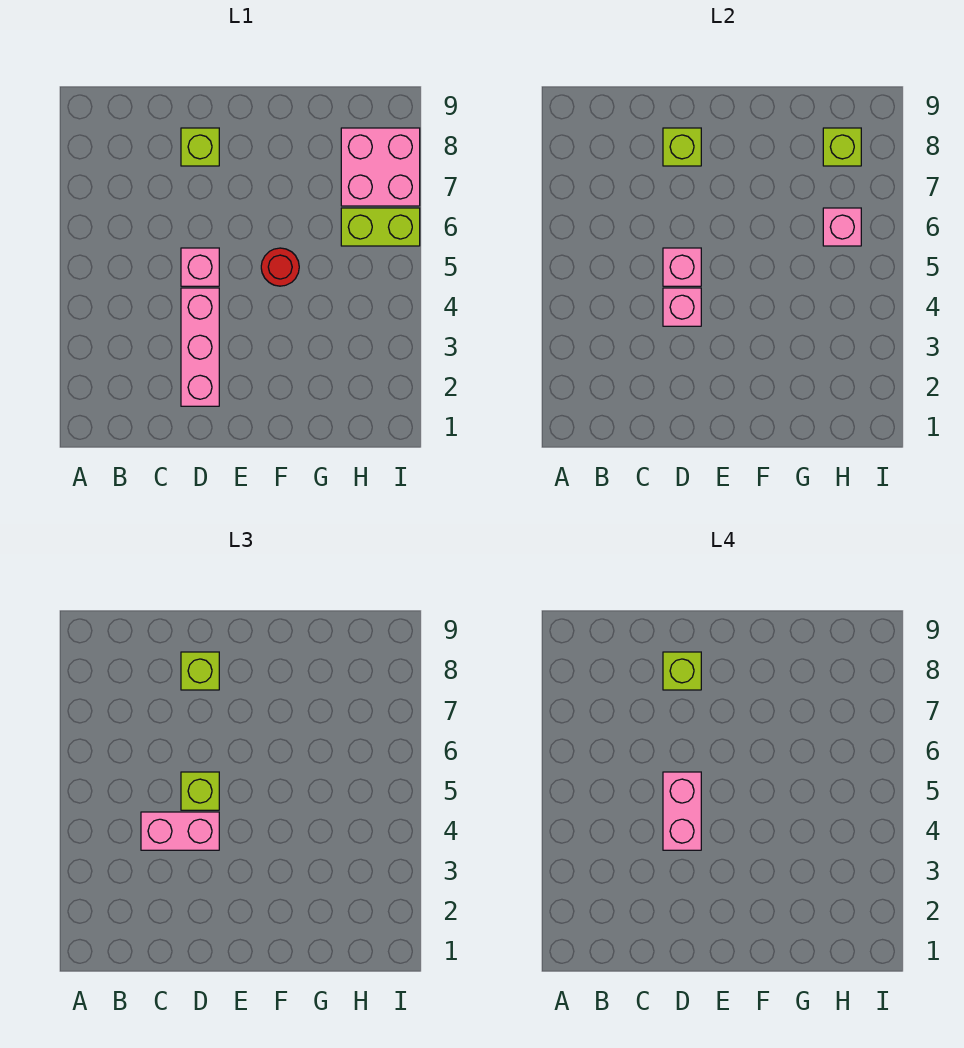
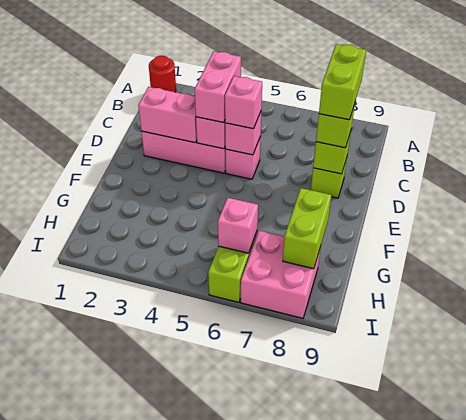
pink brick D4:D5 level 4 -> pink brick D2:D3 level 2
lime brick D5 level 3 -> pink brick D5 level 3
lime brick D8 level 4 -> lime brick C8:D8 level 4
red round brick F5 level 1 -> red round brick A1 level 1
lime brick H8 level 2 -> lime brick G8:H8 level 2

